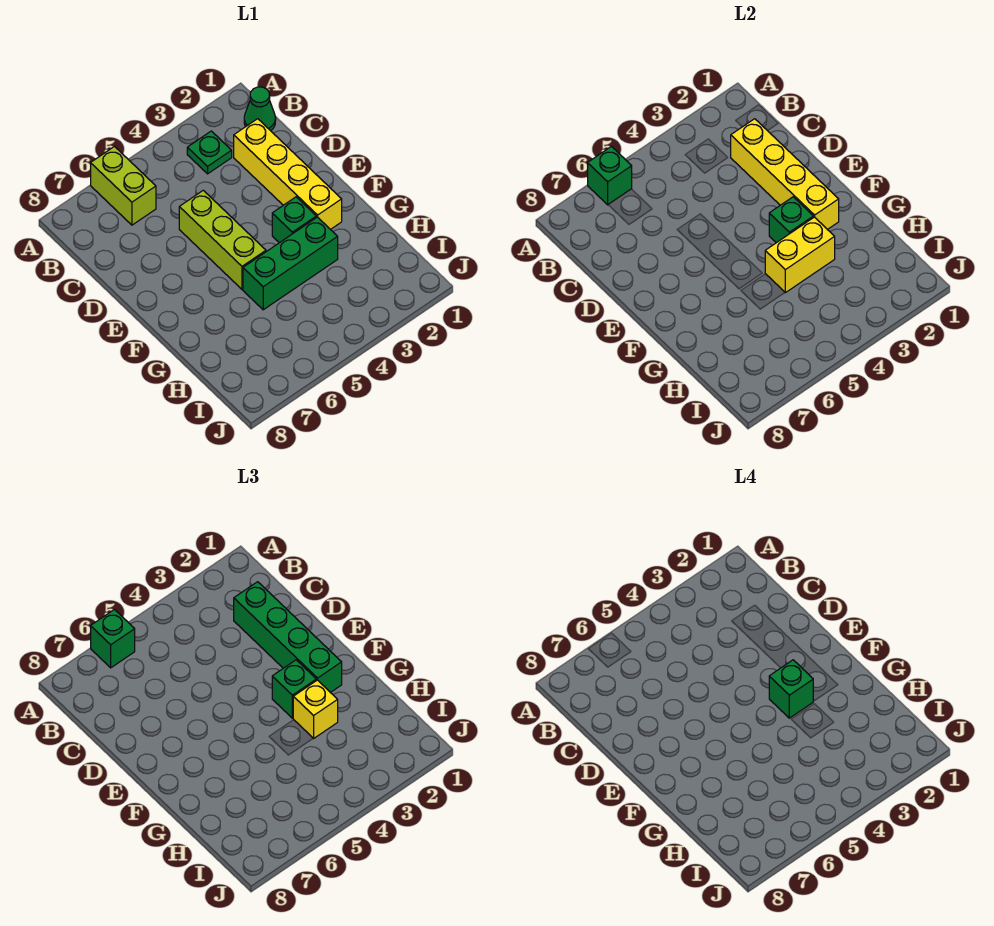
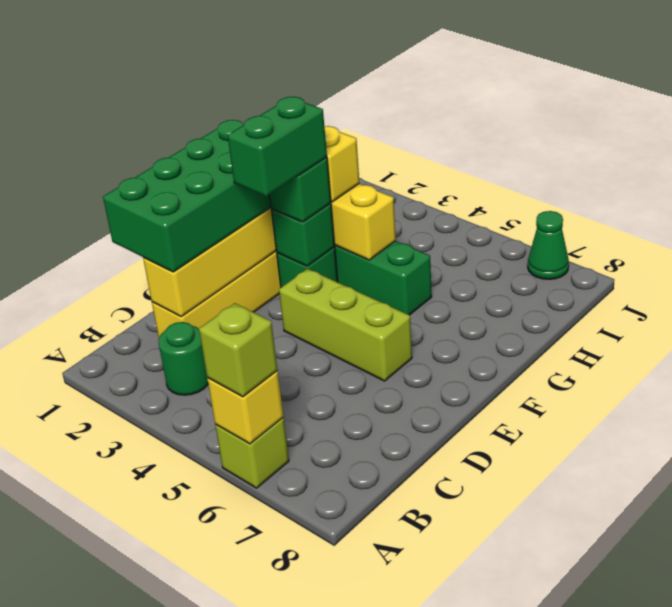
lime brick A6:B6 level 1 -> lime brick A6 level 1
green brick A6 level 2 -> yellow brick A6 level 2
green brick A6 level 3 -> lime brick A6 level 3
green cone B1 level 1 -> green cone J7 level 1
green plate B3 level 1 -> green round brick B3 level 1
green brick C2:F2 level 3 -> green brick C1:F2 level 3
lime brick D5:F5 level 1 -> lime brick E4:E6 level 1
green brick F3 level 4 -> green brick E3:F3 level 4

